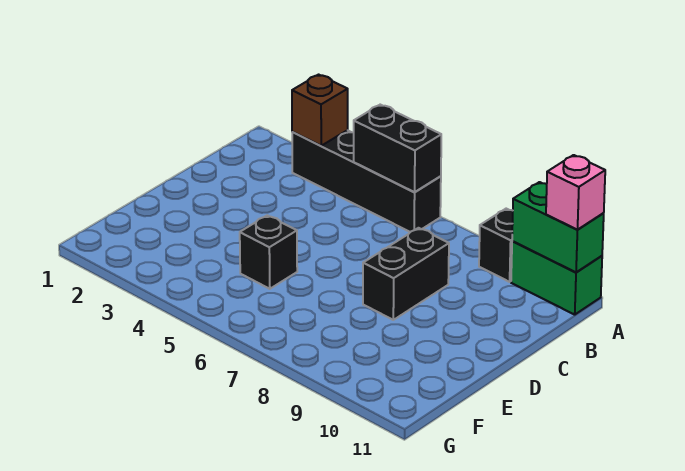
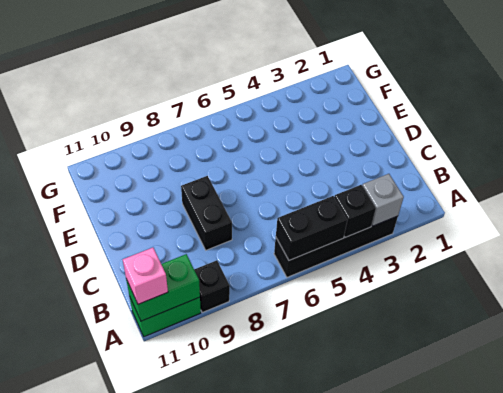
brown brick A3 level 2 -> grey brick A3 level 2
black brick E5 level 1 -> black brick A4 level 2

